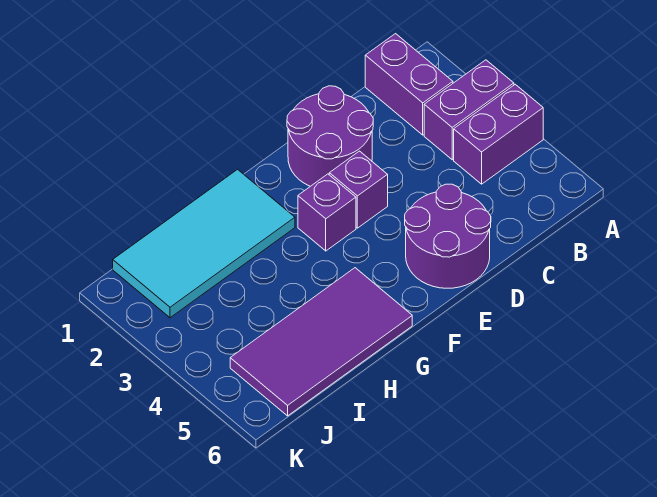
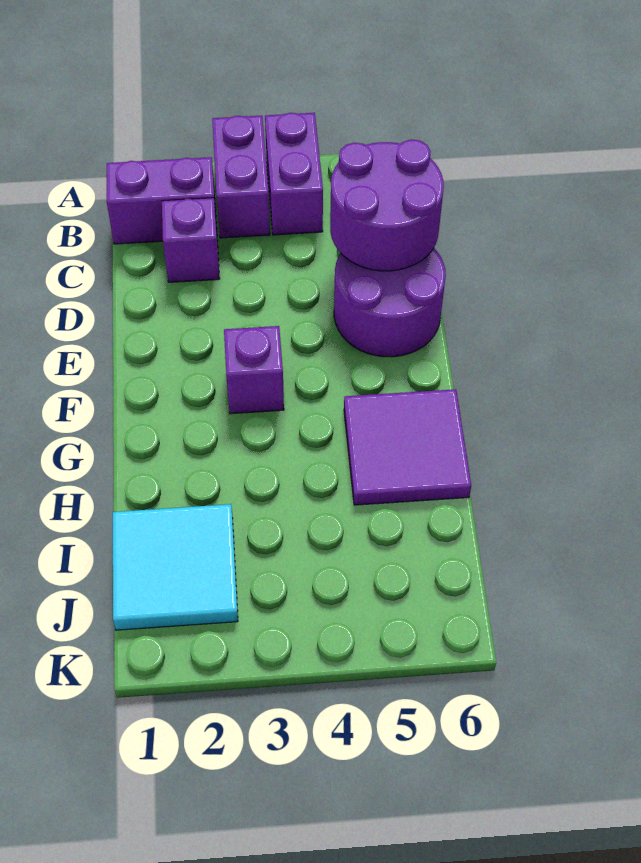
purple round brick D1:E2 level 1 -> purple round brick C5:D6 level 2
purple brick E3 level 1 -> purple brick C2 level 1
cyan tile G1:J2 level 1 -> cyan tile I1:J2 level 1
purple tile G5:J6 level 1 -> purple tile G5:H6 level 1

